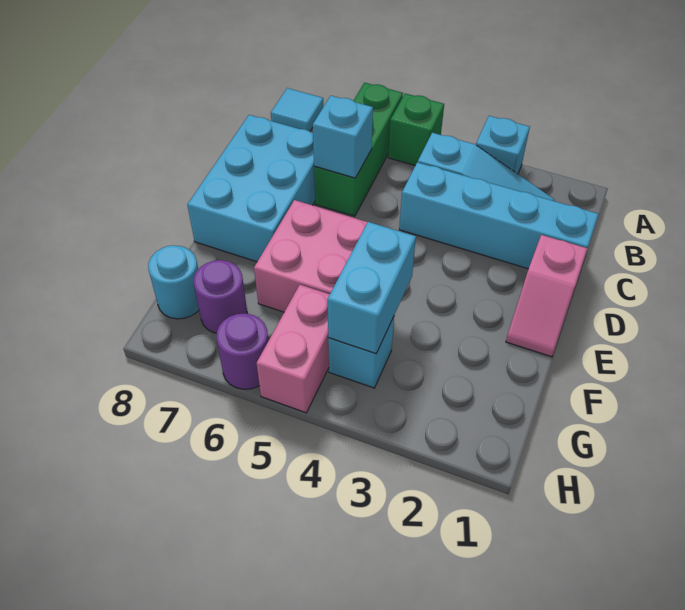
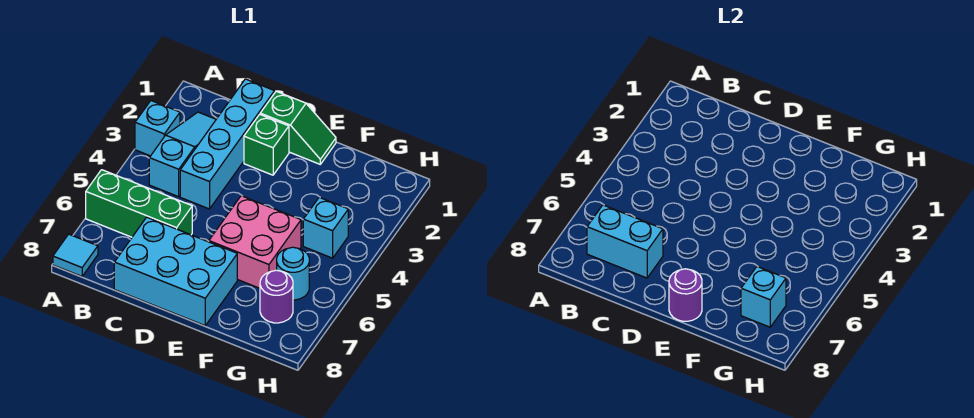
green brick A5 level 1 -> green brick D2 level 1
cyan brick C6 level 2 -> cyan brick G7 level 2
pink slope D1:E1 level 1 top D -> green slope D1:E1 level 1 top D
cyan brick F4:G4 level 2 -> cyan brick B7:C7 level 2
pink brick G5:H5 level 1 -> none
cyan round brick G8 level 1 -> cyan round brick G6 level 1
purple round brick H6 level 1 -> purple round brick E8 level 2

